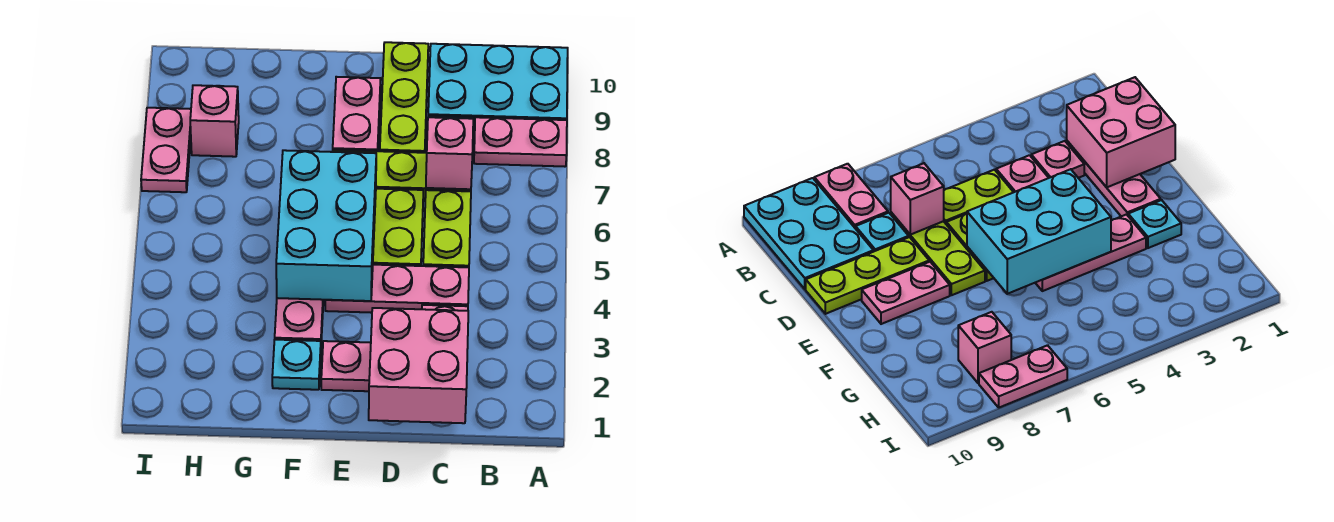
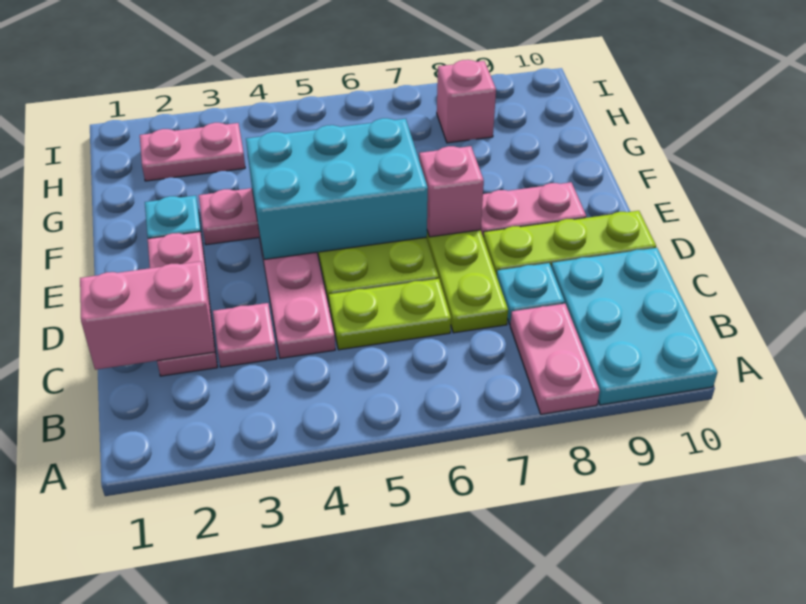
pink brick C1:D2 level 2 -> pink brick C1:C2 level 2
pink brick C7 level 2 -> pink brick E7 level 2
pink plate I7:I8 level 1 -> pink plate H2:H3 level 1

